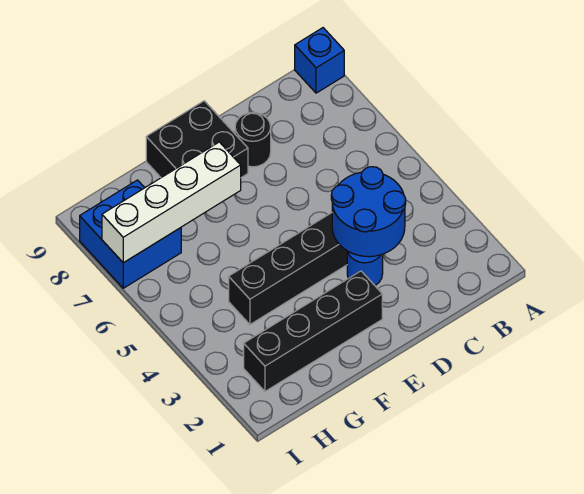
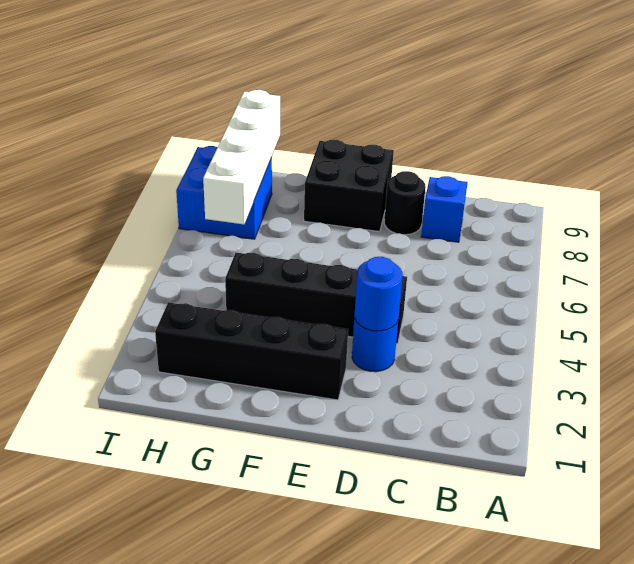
blue brick A9 level 1 -> blue brick C8 level 1
blue round brick C3:D4 level 2 -> blue round brick D3 level 2
white brick F7:I7 level 2 -> white brick H6:H9 level 2

